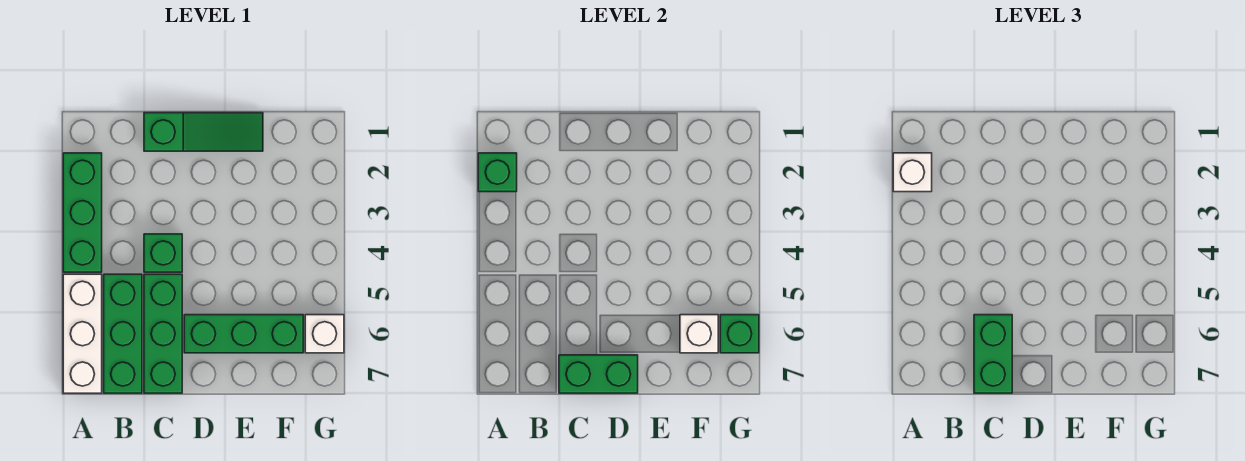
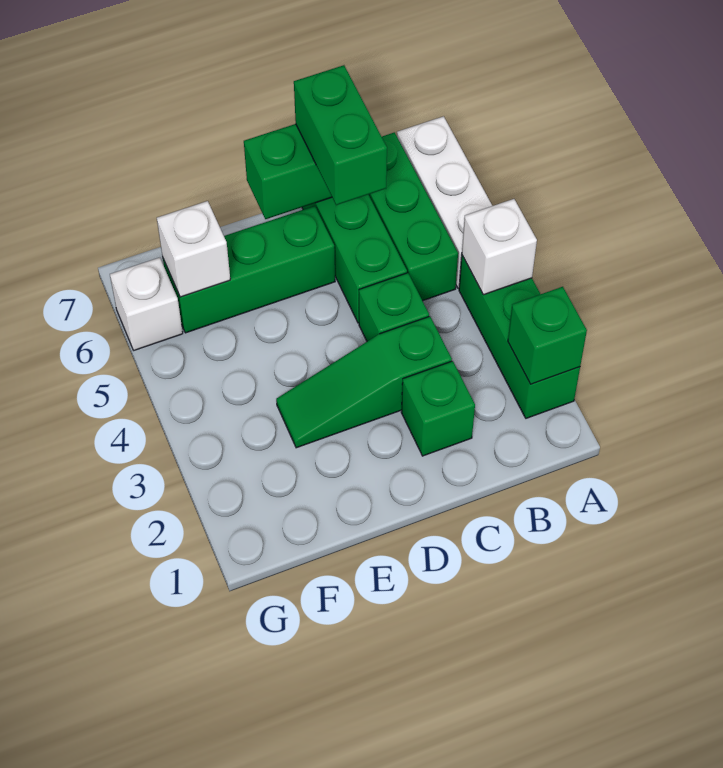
white brick A2 level 3 -> white brick A4 level 2
green slope C1:E1 level 1 top C -> green slope C3:E3 level 1 top C
green brick G6 level 2 -> green brick C2 level 1

